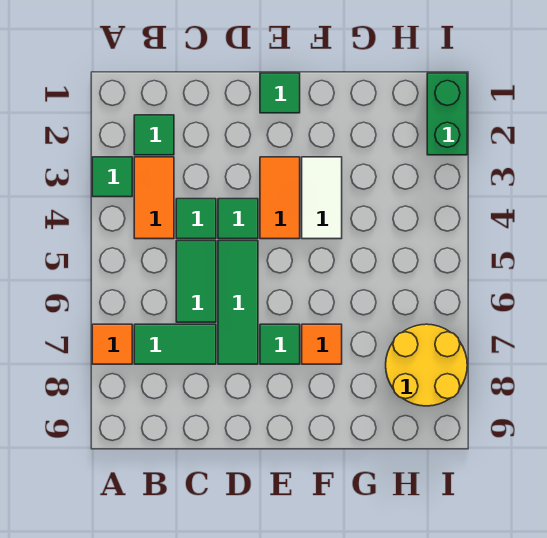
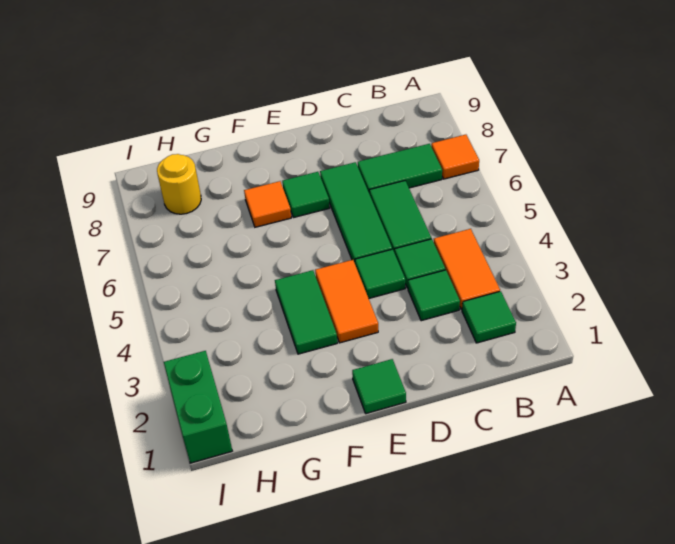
green tile A3 level 1 -> green tile C3 level 1
white tile F3:F4 level 1 -> green tile F3:F4 level 1
yellow round brick H7:I8 level 1 -> yellow round brick H8 level 1

